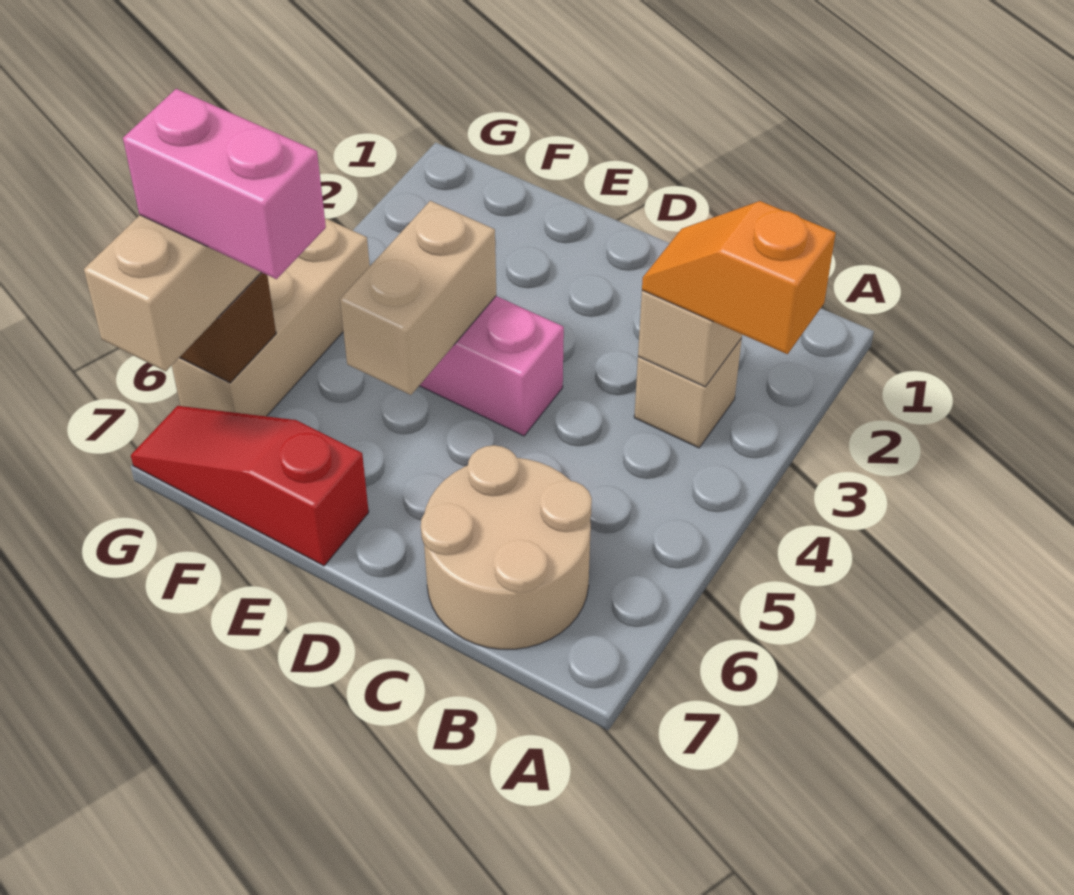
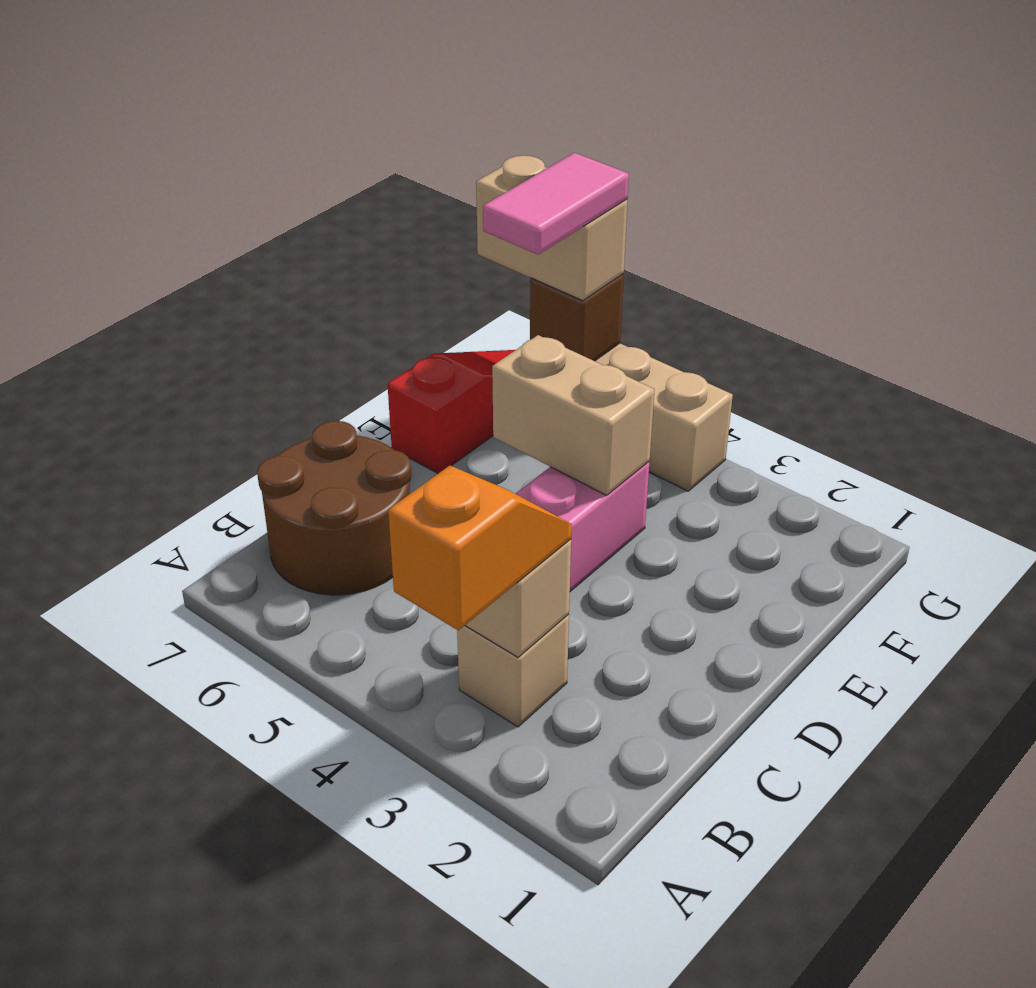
tan round brick B6:C7 level 1 -> brown round brick B6:C7 level 1
pink brick F6:G6 level 4 -> pink tile F6:G6 level 4

